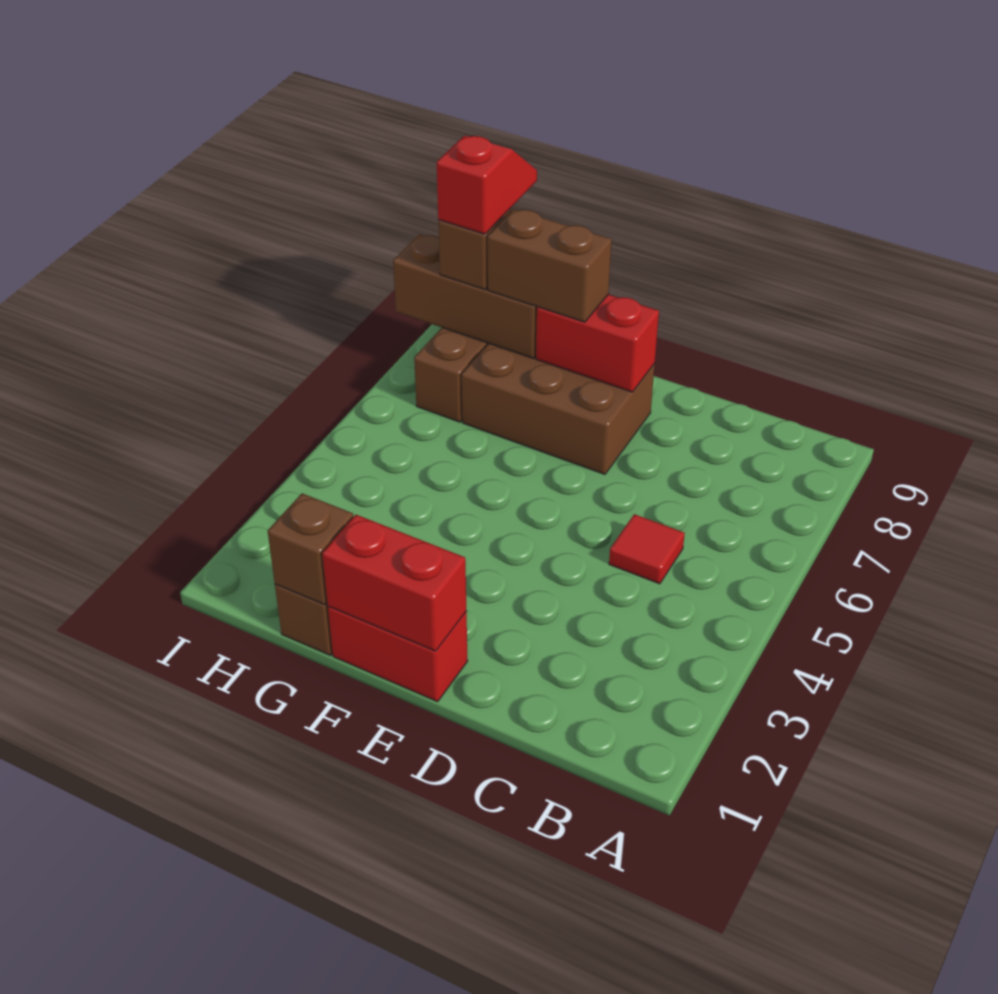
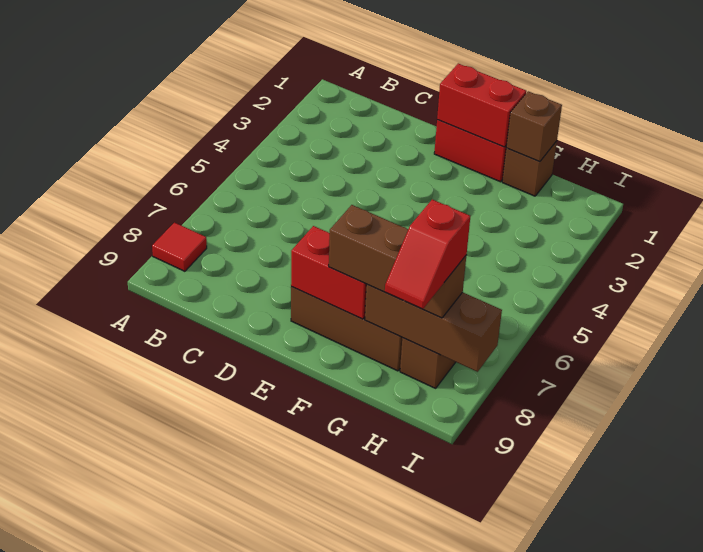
red tile C5 level 1 -> red tile A8 level 1

